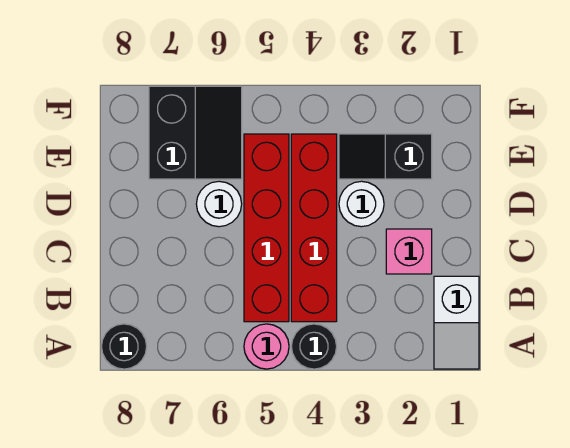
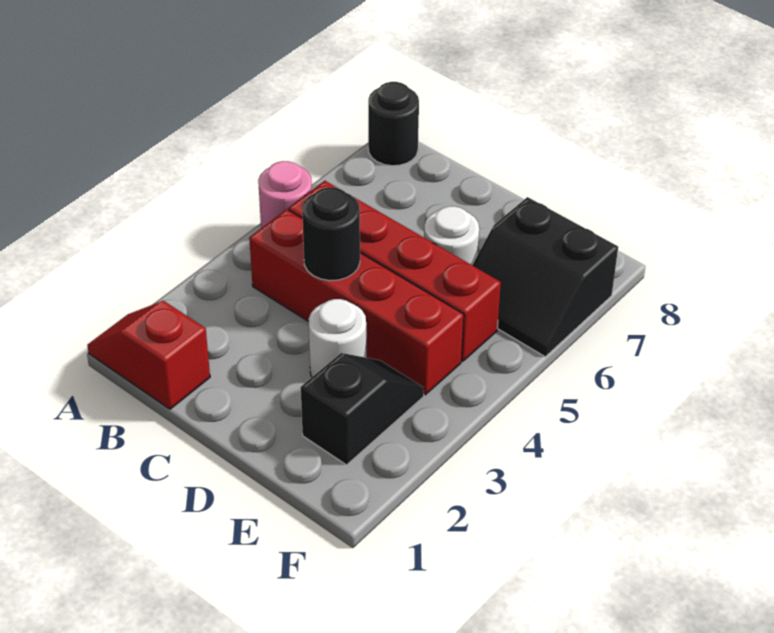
white slope A1:B1 level 1 top B -> red slope A1:B1 level 1 top B
black round brick A4 level 1 -> black round brick C4 level 2
pink brick C2 level 1 -> none

